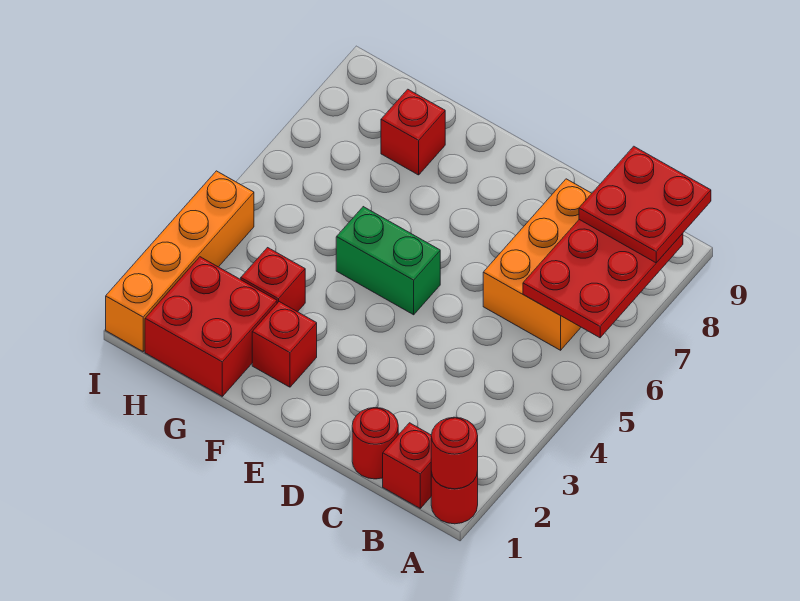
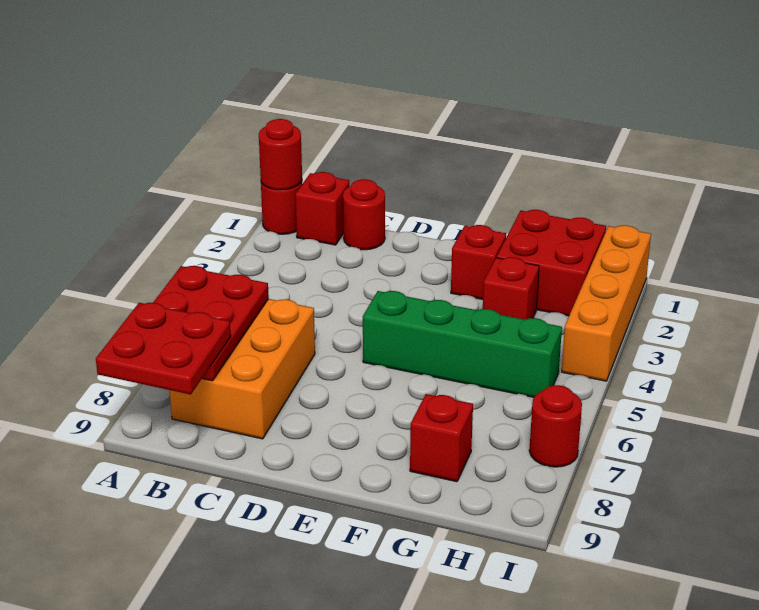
green brick E5:F5 level 1 -> green brick E5:H5 level 1
none -> red round brick I7 level 1

